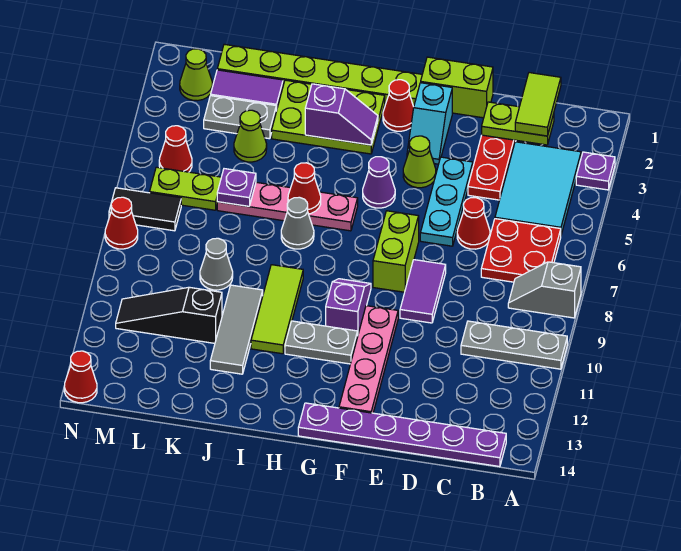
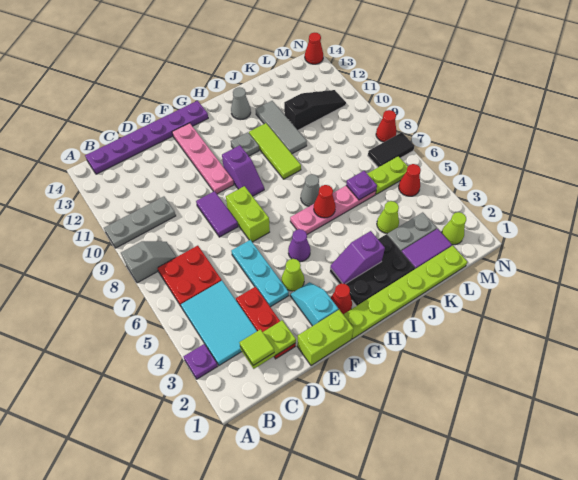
lime tile C1:C2 level 3 -> lime tile C2 level 3
red cone D6 level 1 -> none
grey plate G11:H11 level 1 -> grey plate H11 level 1
lime plate H2:J3 level 1 -> black plate H2:J3 level 1
grey cone K9 level 1 -> grey cone I13 level 1

